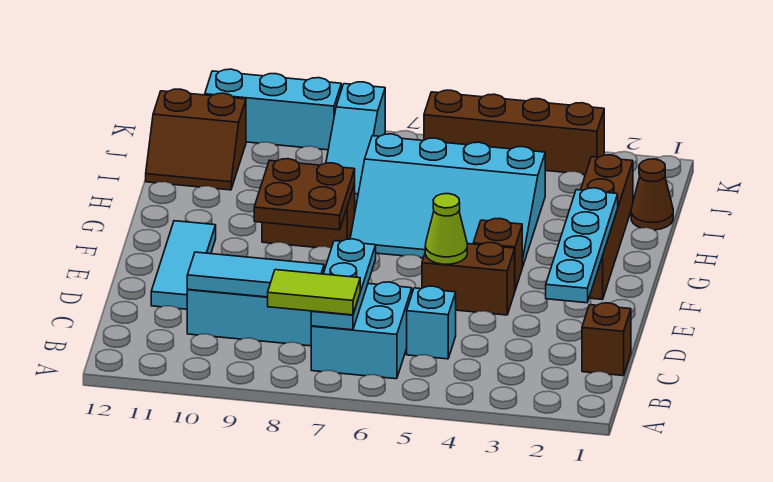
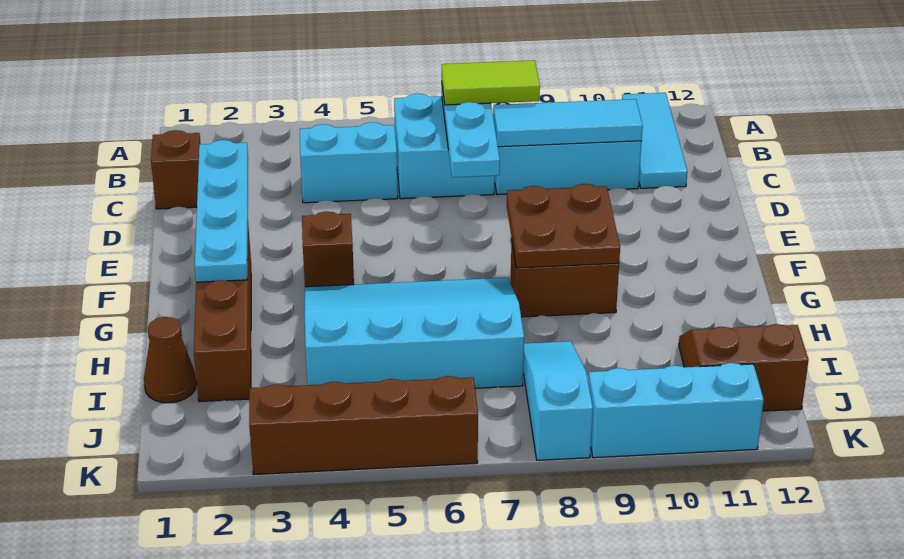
cyan brick C5 level 1 -> cyan brick C4:C5 level 1
cyan tile D11:F11 level 1 -> cyan tile A11:C11 level 1
brown brick E4:E5 level 1 -> none
lime cone E5 level 2 -> none

